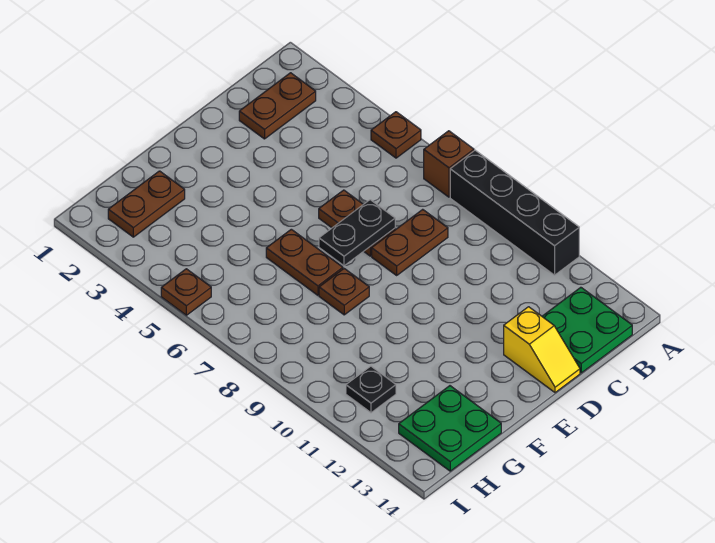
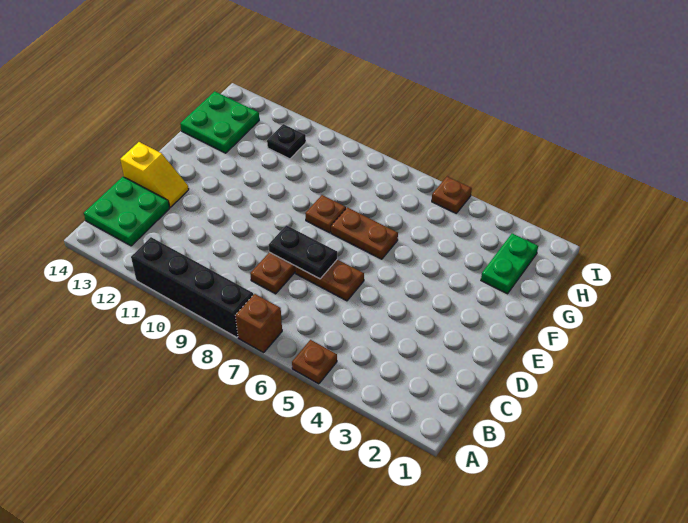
brown plate B2:C2 level 1 -> none
black plate D7:E7 level 2 -> black plate D7:D8 level 2
yellow slope D13:D14 level 1 top 13 -> yellow slope D13:D14 level 1 top 14
brown plate G2:H2 level 1 -> green plate G2:H2 level 1

